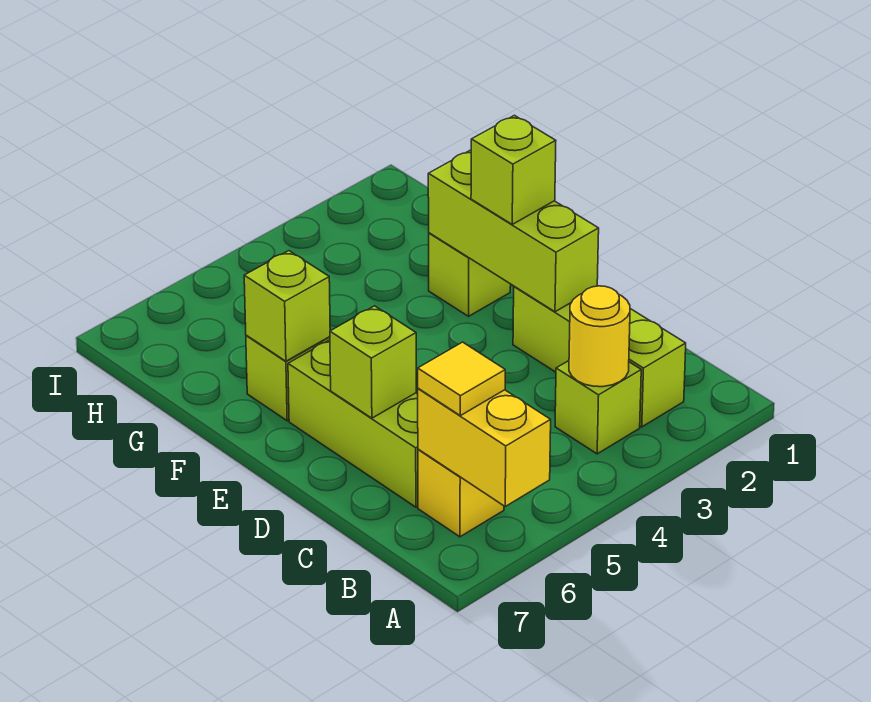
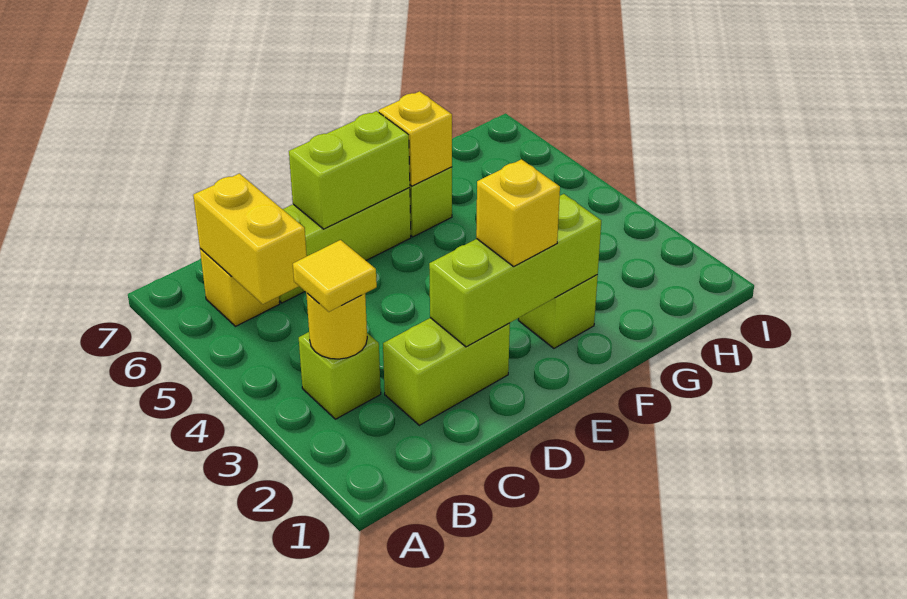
yellow brick A6:B6 level 2 -> yellow brick B5:B6 level 2
lime brick B2:D2 level 1 -> lime brick C2:D2 level 1
yellow tile B6 level 3 -> yellow tile B3 level 3
lime brick D6 level 2 -> lime brick D6:E6 level 2
lime brick E2 level 3 -> yellow brick E2 level 3
lime brick F6 level 2 -> yellow brick F6 level 2

